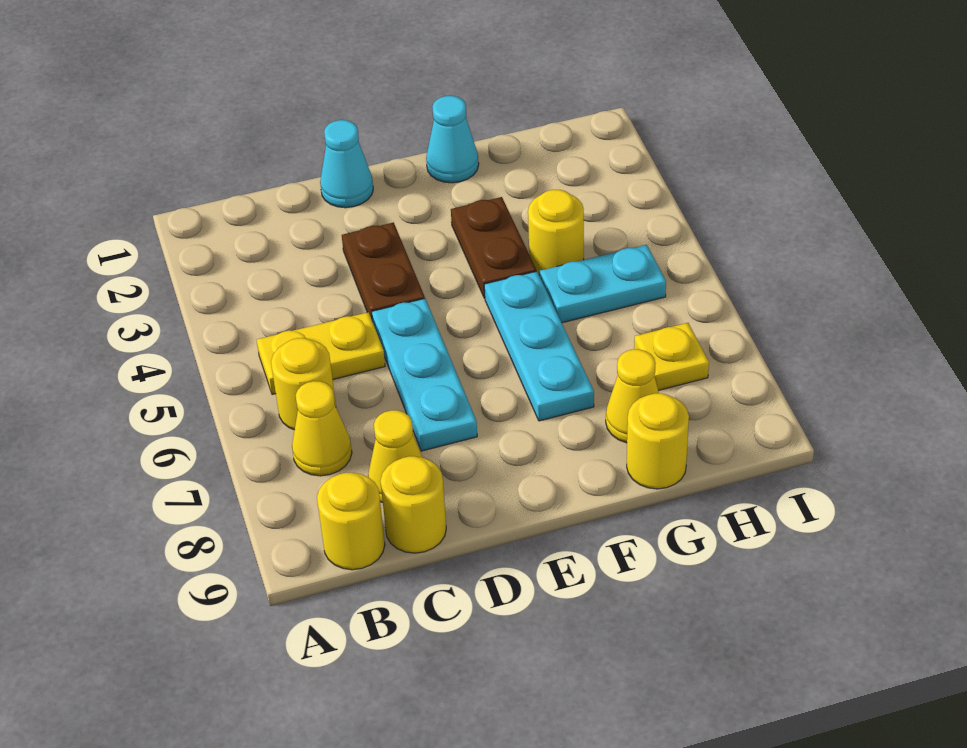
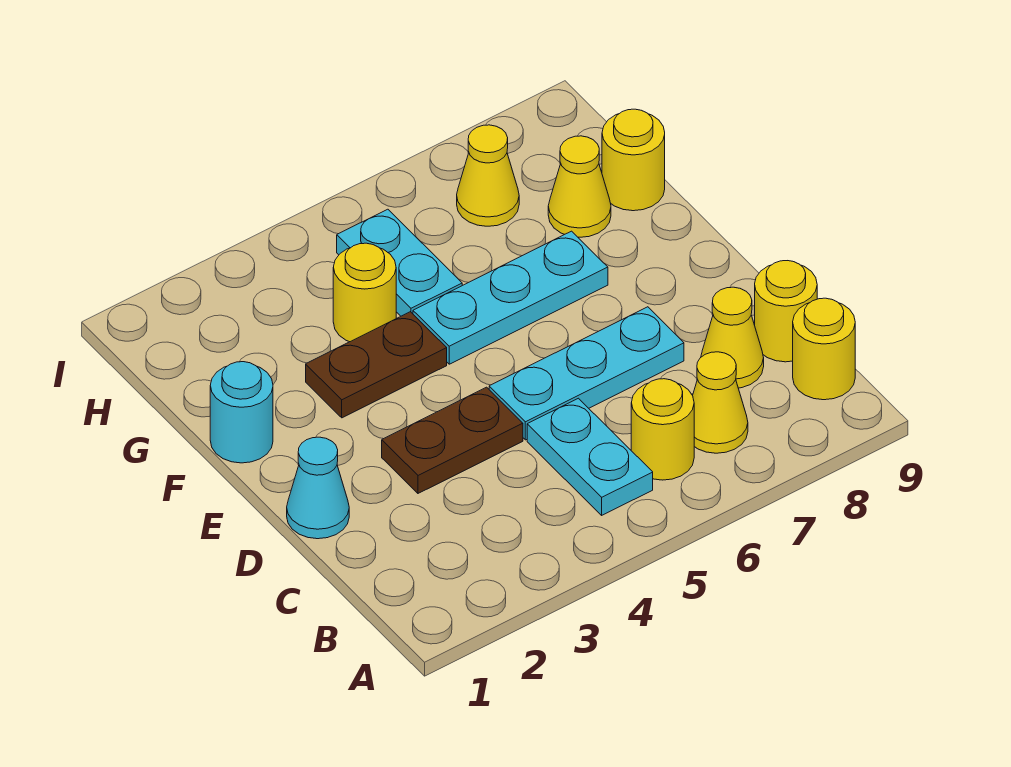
yellow plate B5:C5 level 1 -> cyan plate B5:C5 level 1
cyan cone F1 level 1 -> cyan round brick F1 level 1
yellow plate H7 level 1 -> yellow cone H7 level 1

